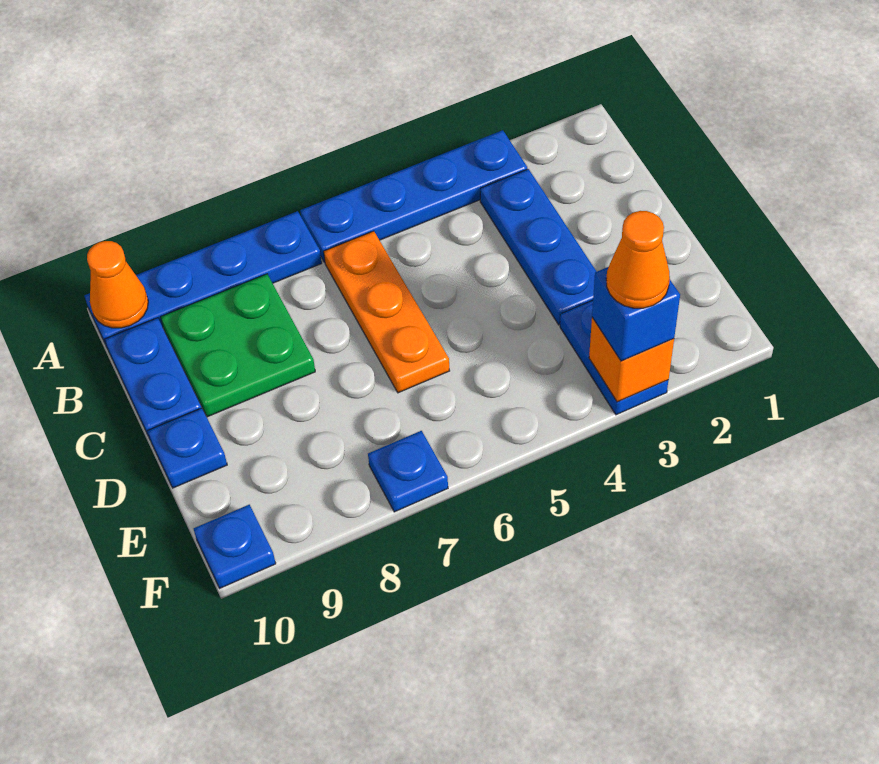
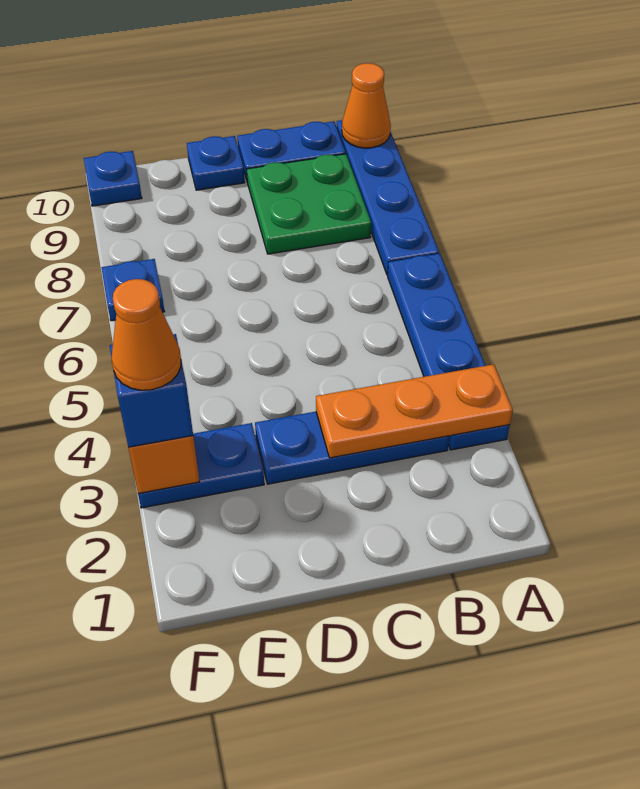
orange plate B6:D6 level 1 -> orange plate A3:C3 level 2

